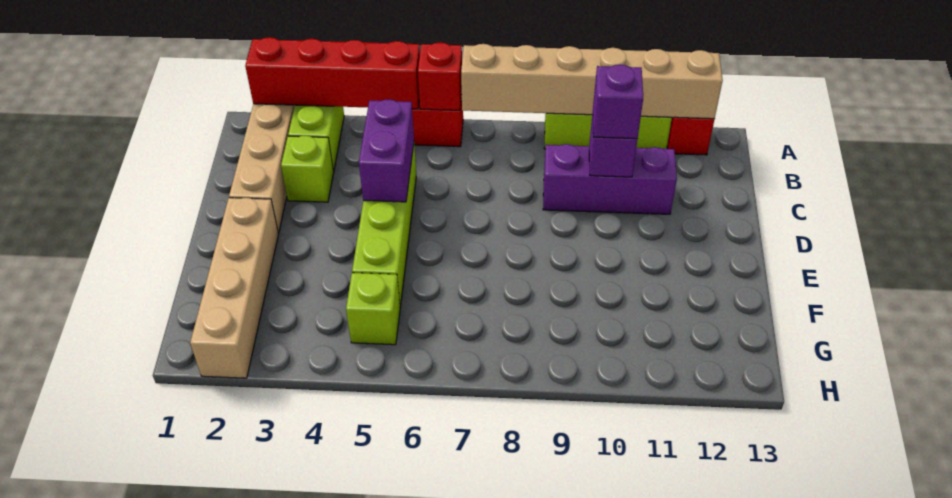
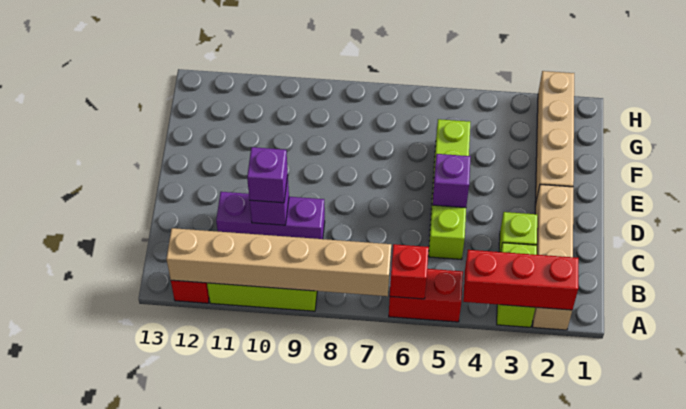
red brick A2:A5 level 2 -> red brick A2:A4 level 2
purple brick C5:D5 level 2 -> purple brick D5 level 2
lime brick G5 level 1 -> none

